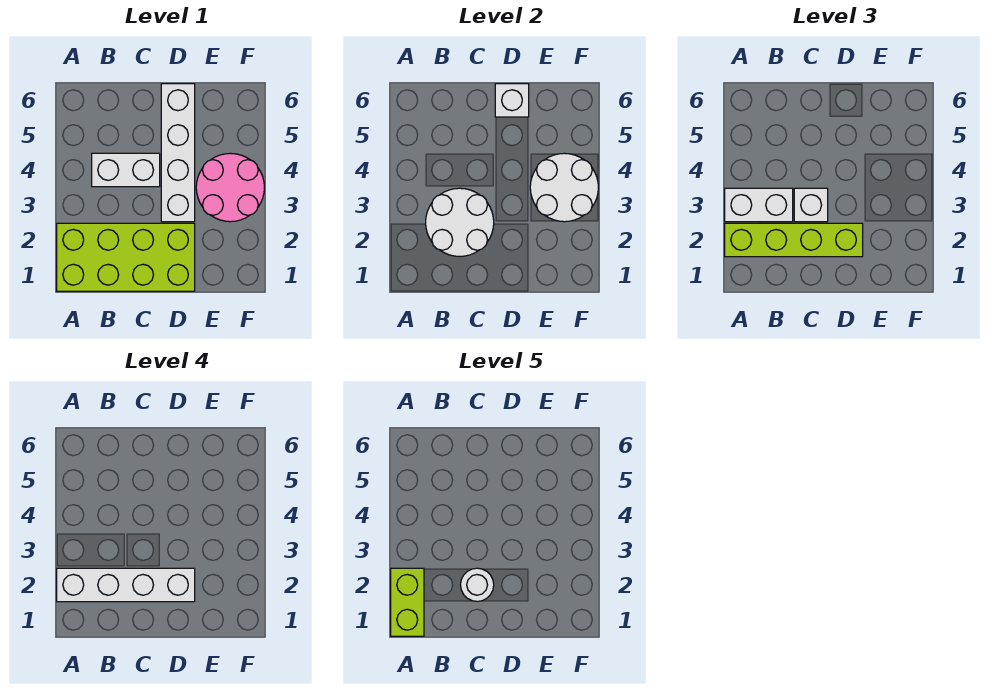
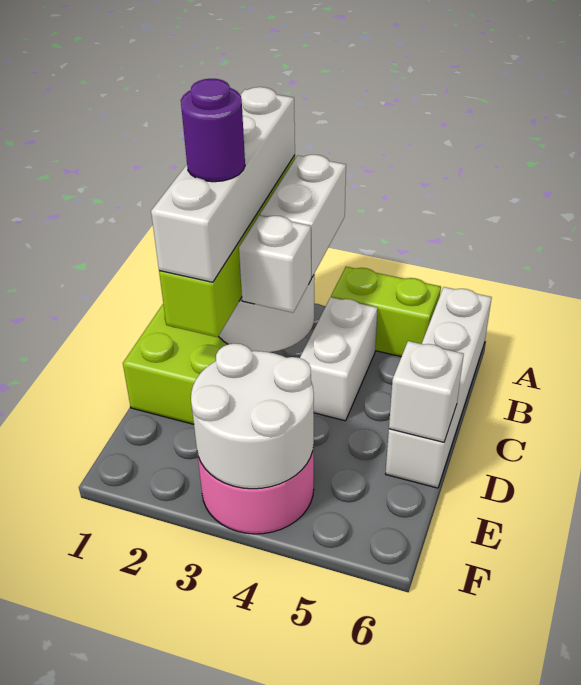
lime brick A1:A2 level 5 -> lime brick A4:A5 level 1
white round brick C2 level 5 -> purple round brick C2 level 5
white brick D3:D6 level 1 -> white brick A6:D6 level 1

